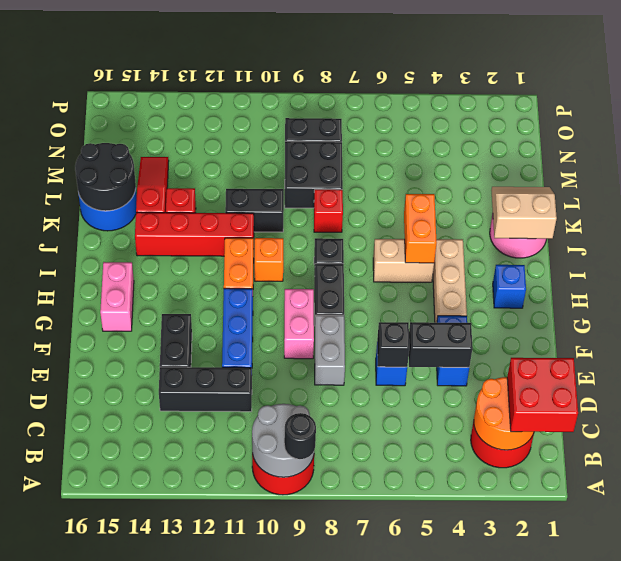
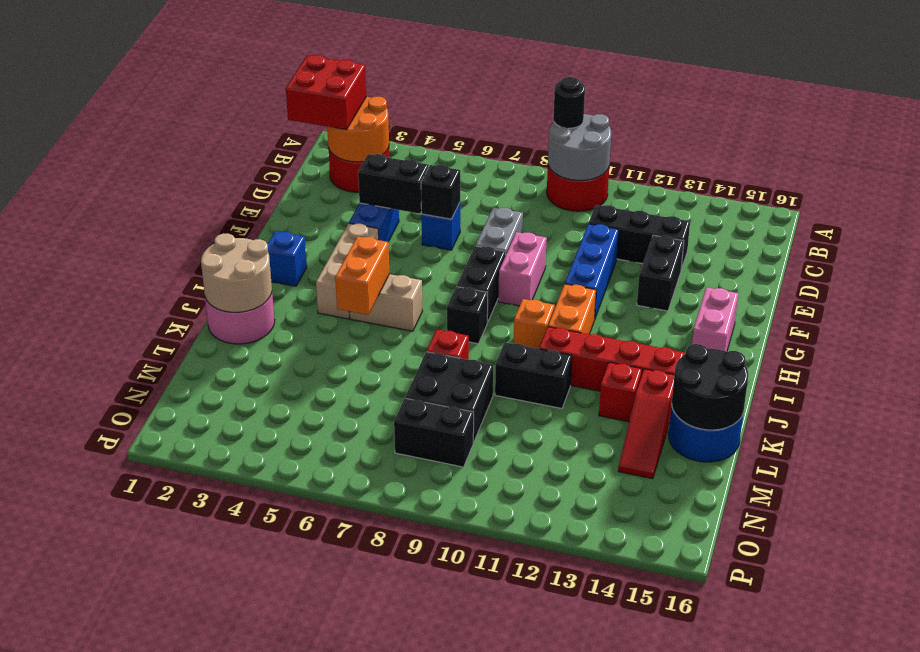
tan slope J1:K2 level 2 top J -> tan round brick J1:K2 level 2

